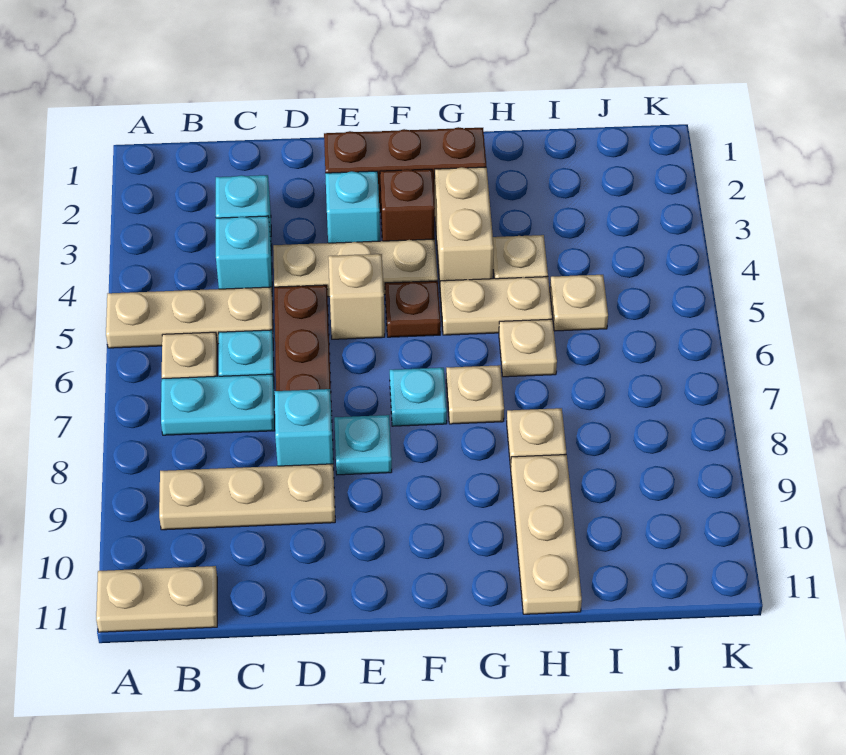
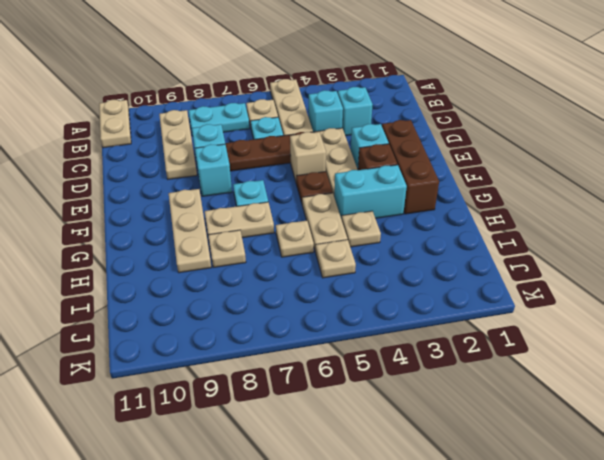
cyan plate B7:C7 level 1 -> cyan plate B7:B8 level 1
cyan plate E8 level 1 -> cyan brick E8 level 1
tan brick G3:G4 level 1 -> cyan brick G3:G4 level 1
tan plate G7 level 1 -> tan plate G7:G8 level 1
tan plate H9:H11 level 1 -> tan plate F9:H9 level 1

